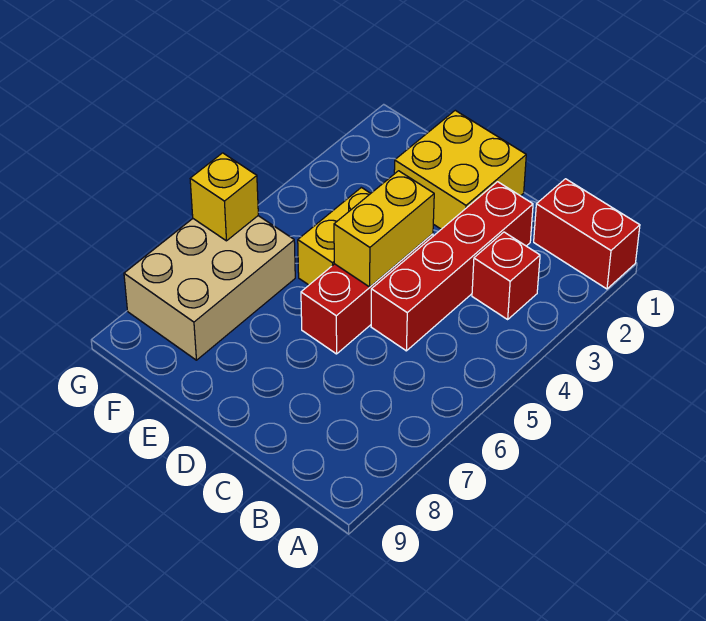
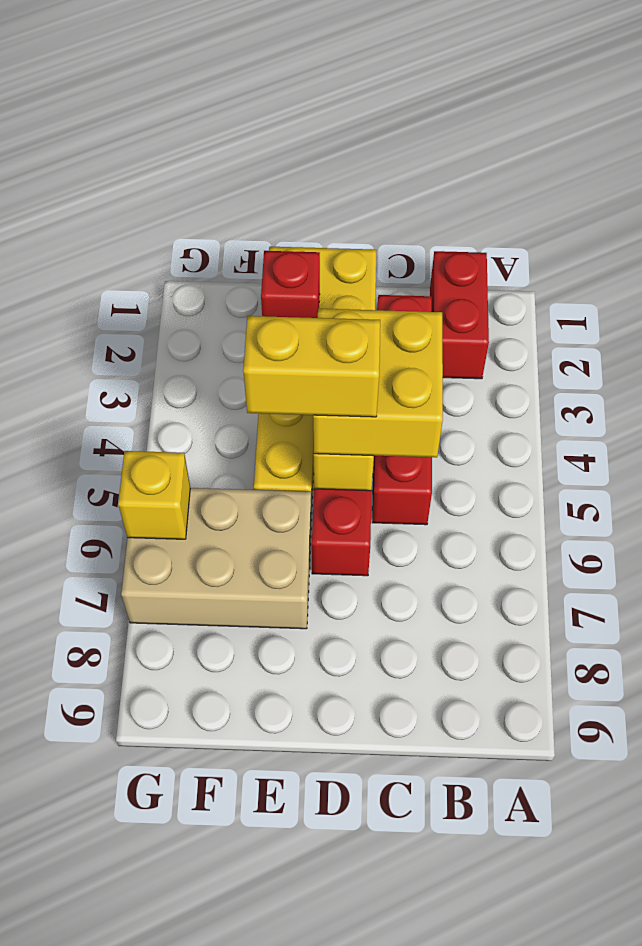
red brick A1:B1 level 1 -> red brick B1:B2 level 1
red brick B3 level 1 -> red brick E2 level 2
none -> yellow brick C4:D5 level 3
none -> yellow brick D5:E5 level 4
tan brick F6:G8 level 1 -> tan brick E6:G7 level 1

